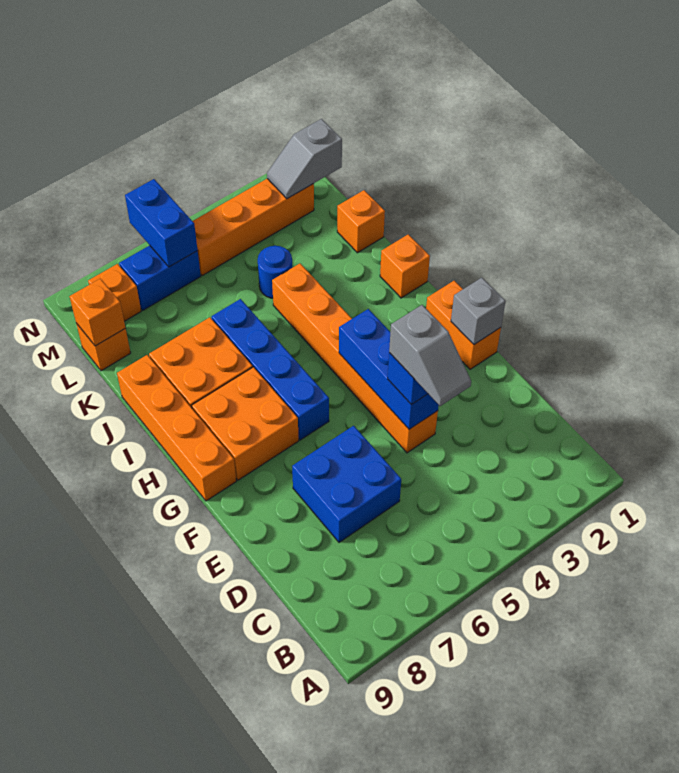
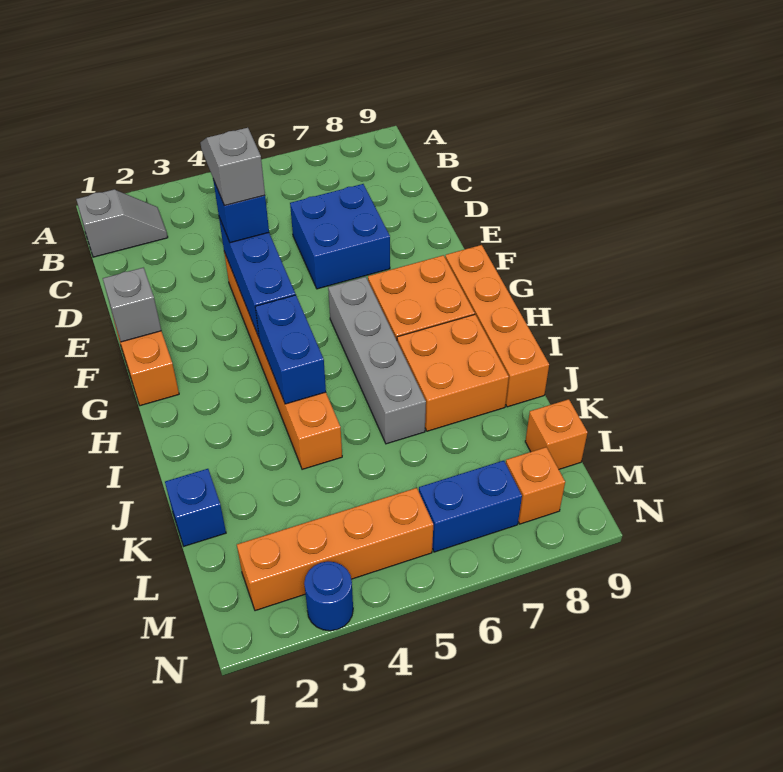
blue brick G6:J6 level 1 -> grey brick G6:J6 level 1
orange brick I1 level 1 -> none
orange brick K1 level 1 -> blue brick K1 level 1
blue round brick K4 level 1 -> blue round brick N3 level 1
orange brick L9 level 2 -> none
grey slope M1:M2 level 2 top 1 -> grey slope B1:B2 level 1 top 1
blue brick M6:N6 level 2 -> blue brick H4:I4 level 2

